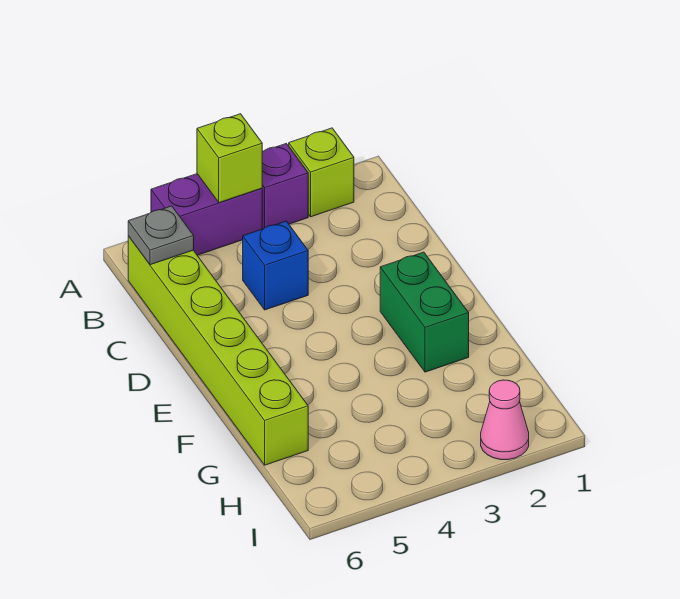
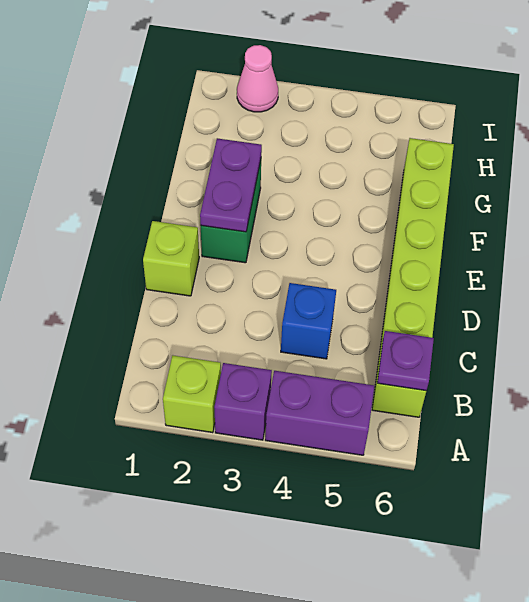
lime brick A4 level 2 -> lime brick D1 level 1
grey plate B6 level 2 -> purple plate B6 level 2
none -> purple plate E2:F2 level 2

